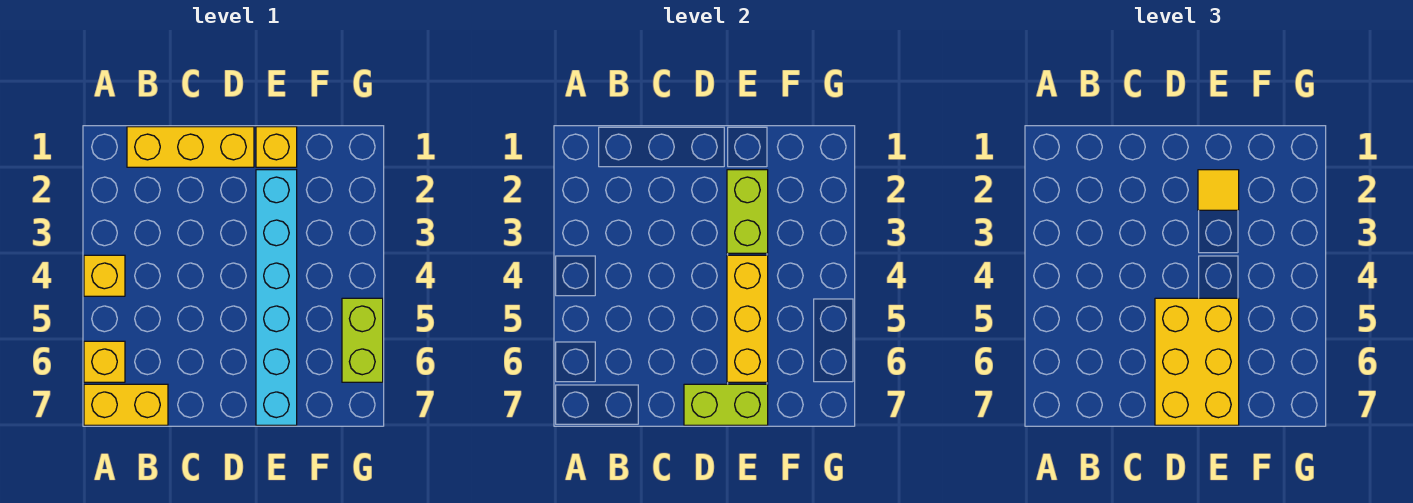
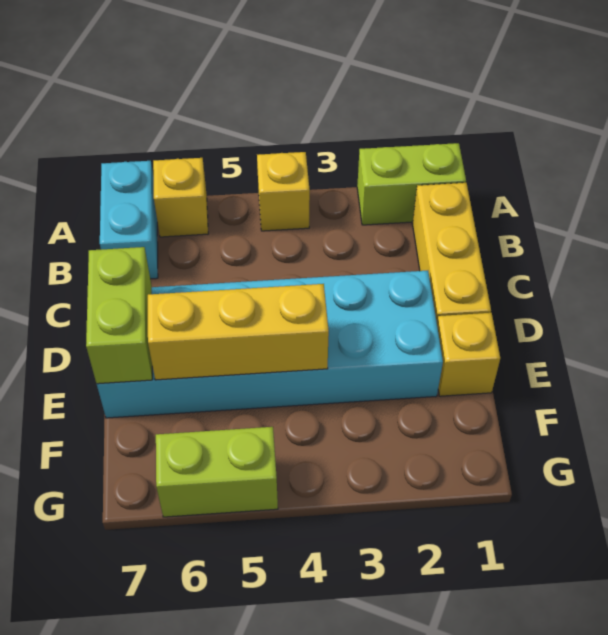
yellow brick A7:B7 level 1 -> cyan brick A7:B7 level 1
yellow brick D5:E7 level 3 -> none
cyan brick E2:E7 level 1 -> cyan brick D2:E7 level 1
lime brick E2:E3 level 2 -> lime brick A1:A2 level 1
yellow tile E2 level 3 -> none

